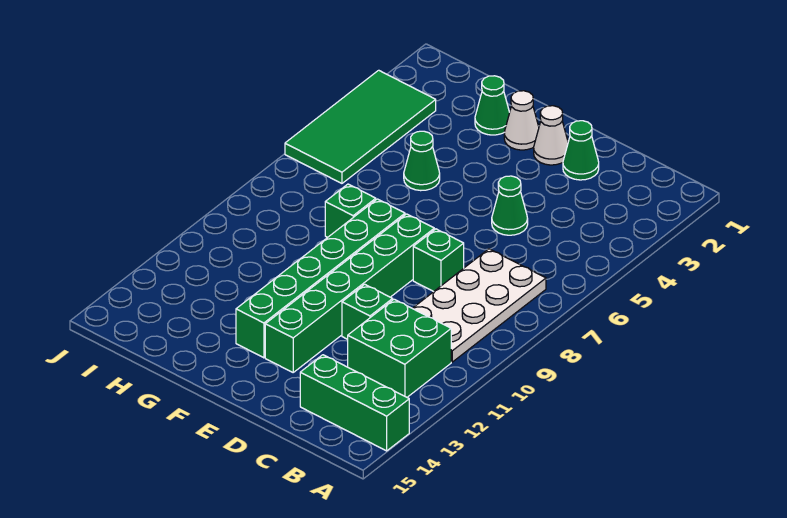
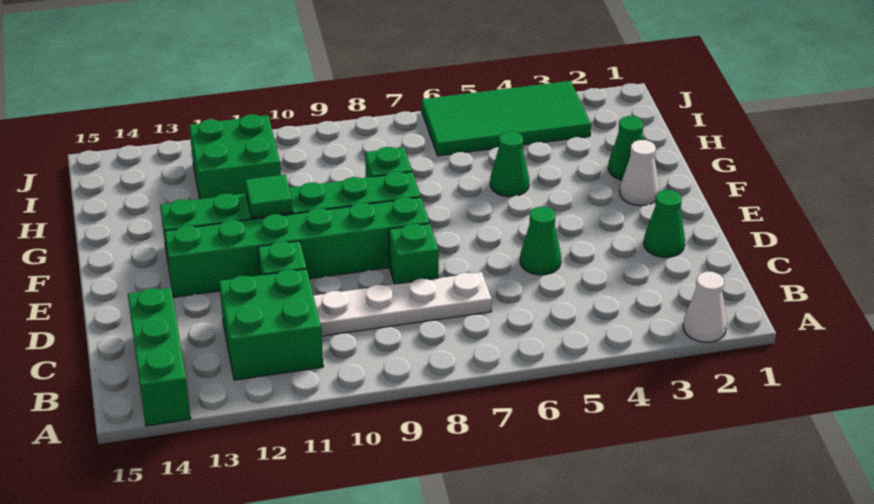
white plate B7:C10 level 1 -> white plate C7:C10 level 1
white cone E2 level 1 -> white cone A2 level 1
none -> green tile F11 level 2
none -> green brick H11:I12 level 1

